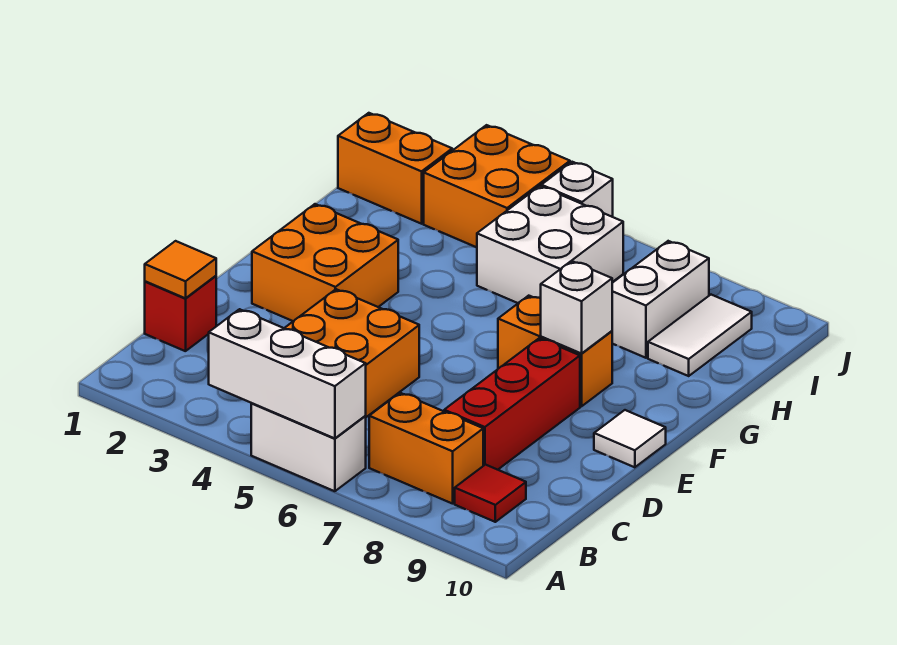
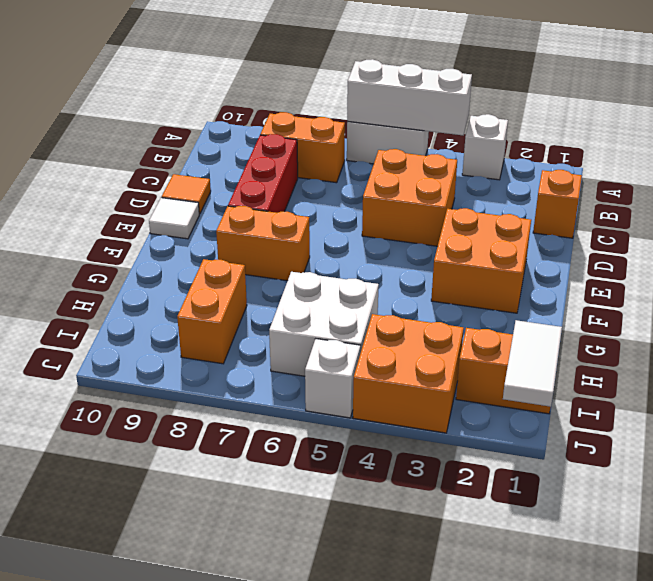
red tile B9 level 1 -> none
red brick C1 level 1 -> orange brick C1 level 1
orange tile C1 level 2 -> orange tile D10 level 1
white brick F8 level 2 -> white brick A3 level 1
white brick H8:I8 level 1 -> orange brick H8:I8 level 1
white tile H9:I9 level 1 -> white tile I1:J1 level 2

